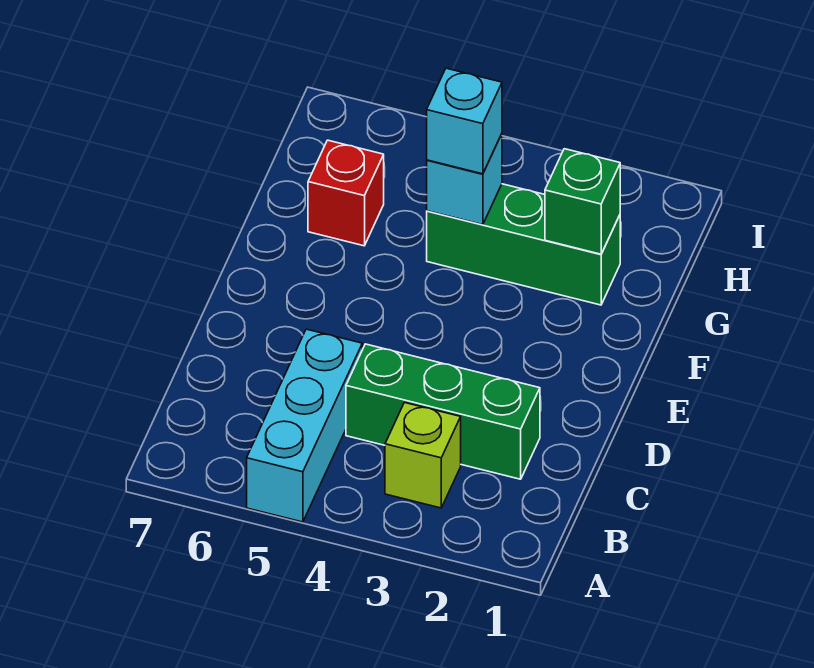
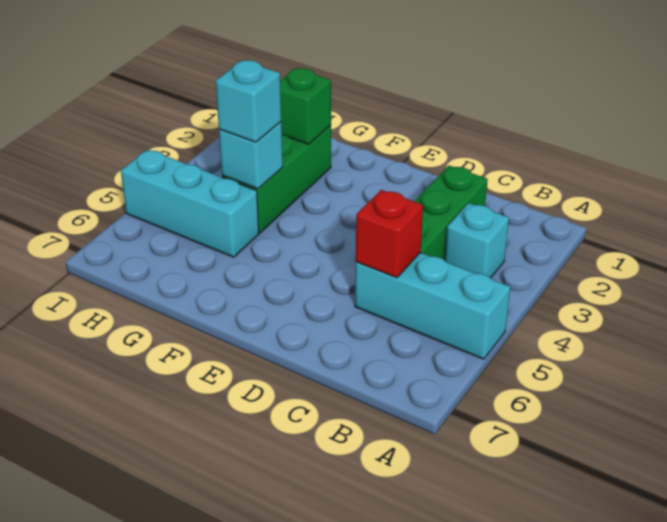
lime brick B3 level 1 -> cyan brick B3 level 1
none -> cyan brick G5:I5 level 1
red brick G6 level 1 -> red brick C5 level 2

